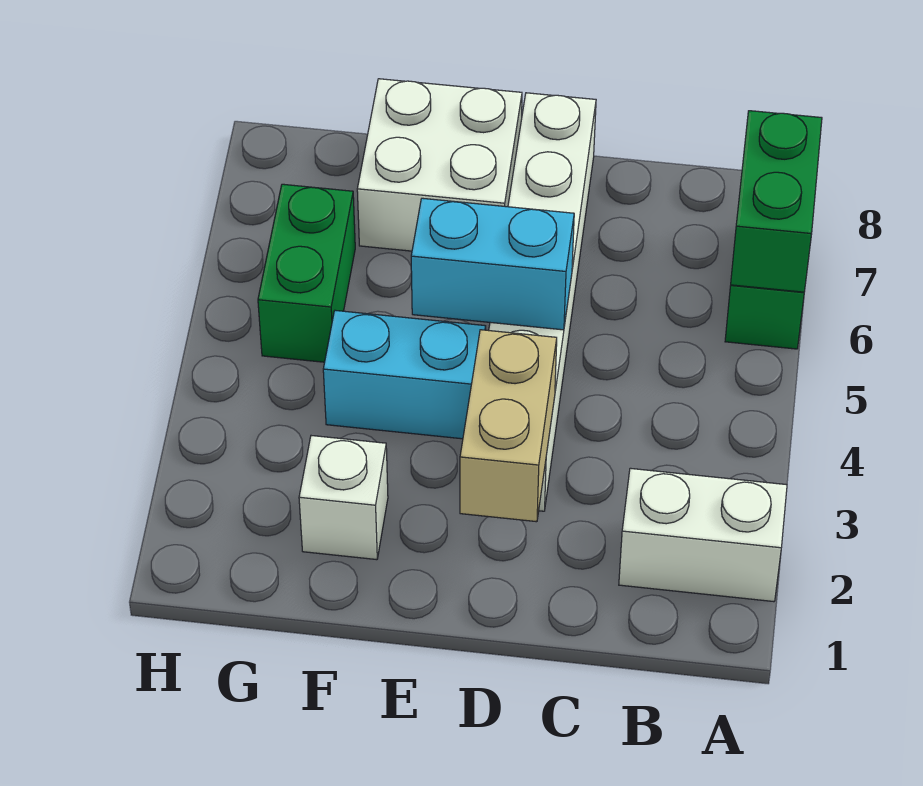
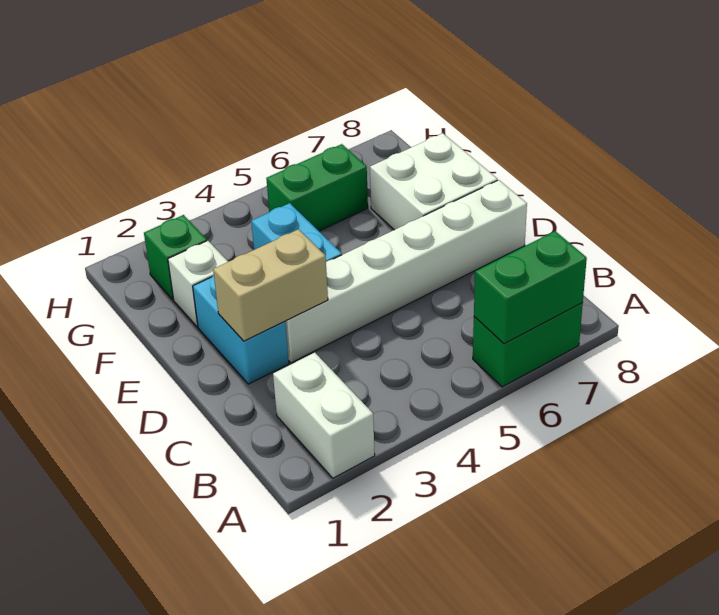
cyan brick D5:E5 level 2 -> cyan brick D2:E2 level 1
none -> green brick G2 level 1

